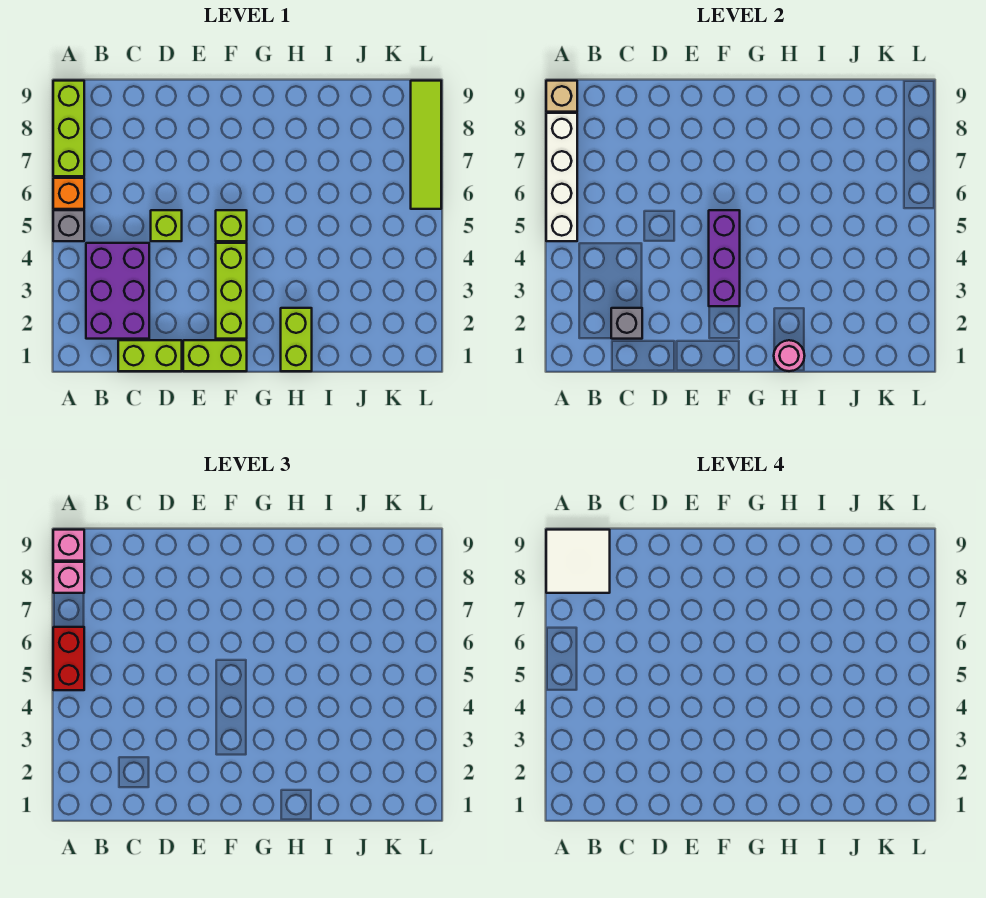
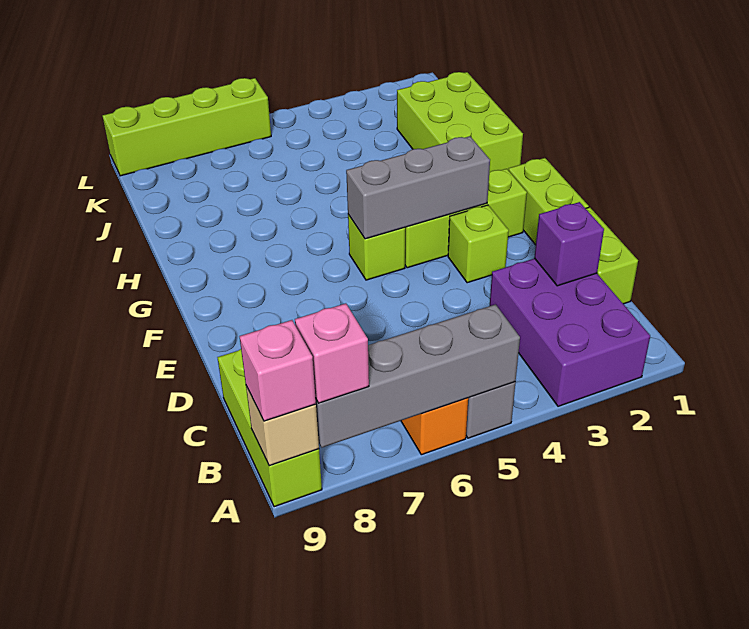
white brick A5:A8 level 2 -> grey brick A5:A8 level 2
red brick A5:A6 level 3 -> none
lime brick A7:A9 level 1 -> lime brick A9:C9 level 1
white tile A8:B9 level 4 -> none
purple brick B2:C4 level 1 -> purple brick A2:C3 level 1
grey brick C2 level 2 -> purple brick C2 level 2
lime brick D5 level 1 -> lime brick E3 level 1
purple brick F3:F5 level 2 -> grey brick F3:F5 level 2
lime brick H1:H2 level 1 -> lime brick H1:J2 level 1
pink round brick H1 level 2 -> none
lime tile L6:L9 level 1 -> lime brick L6:L9 level 1

